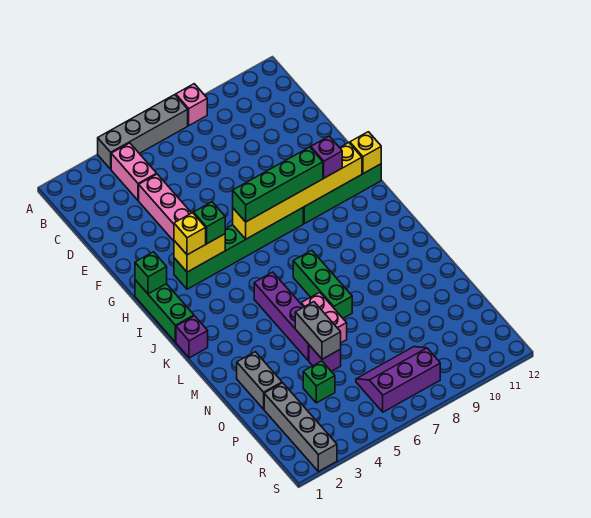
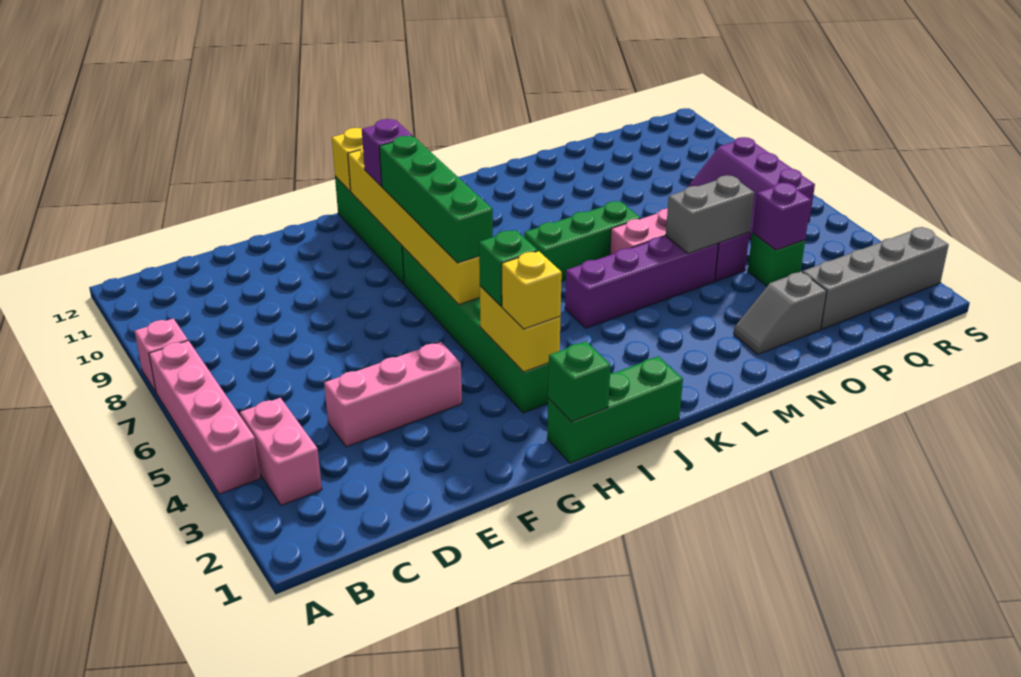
grey brick A4:A7 level 1 -> pink brick A4:A7 level 1
pink brick B4:C4 level 1 -> pink brick B3:B4 level 1
purple brick K1 level 1 -> purple brick P4 level 2
grey brick N2:O2 level 1 -> grey slope N2:O2 level 1 top O

